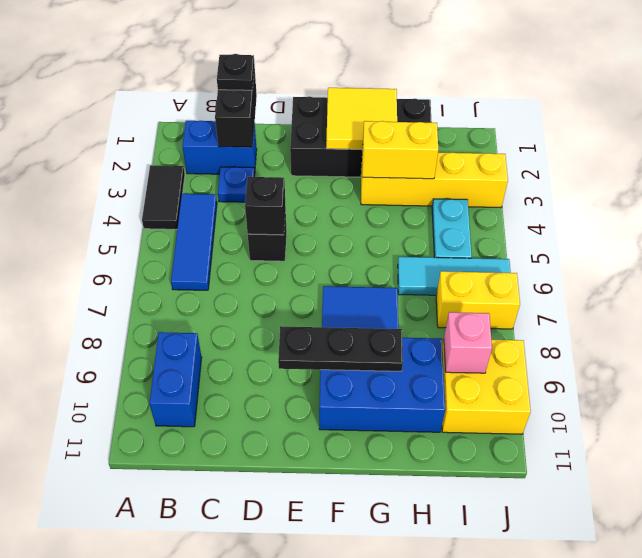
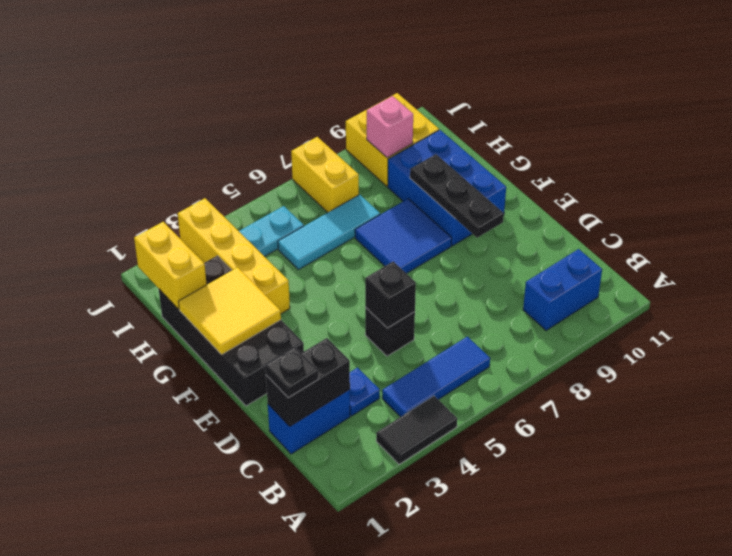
blue brick B2:C2 level 1 -> blue brick C1:C2 level 1
yellow brick G3:H3 level 2 -> yellow brick H1:I1 level 2
cyan tile H6:J6 level 1 -> cyan tile H5:H7 level 1

